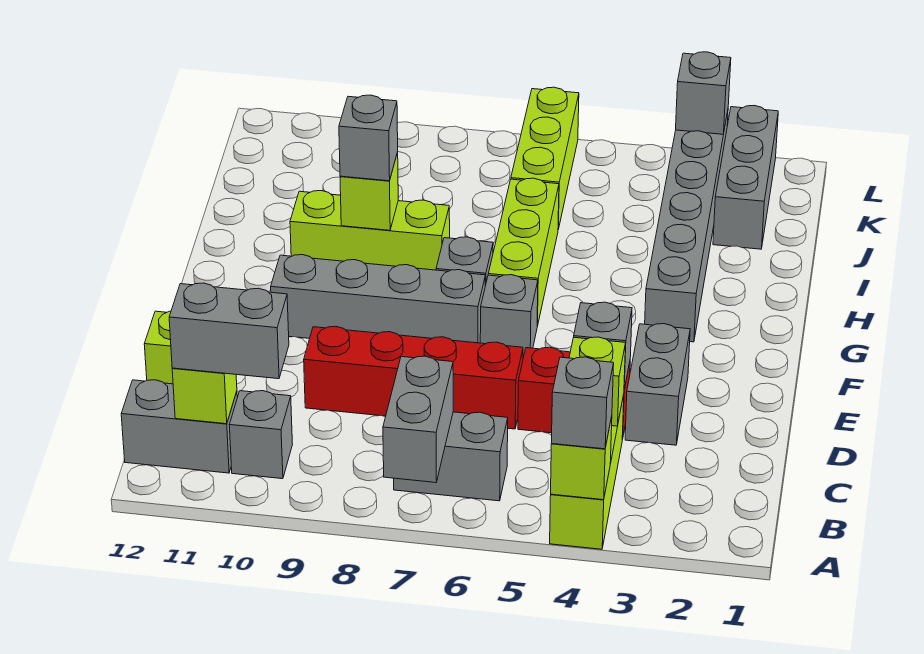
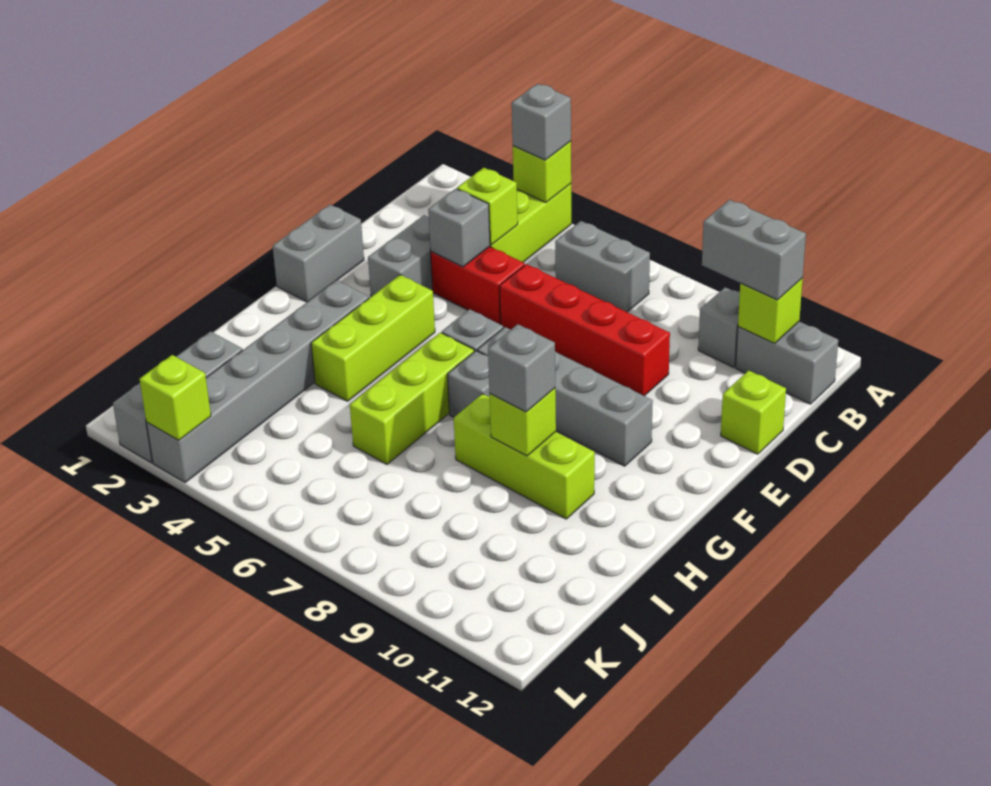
grey brick A7:B7 level 2 -> grey brick E1:F1 level 1
lime brick J6:L6 level 1 -> lime brick F4:H4 level 1
grey brick L3 level 2 -> lime brick L3 level 2

